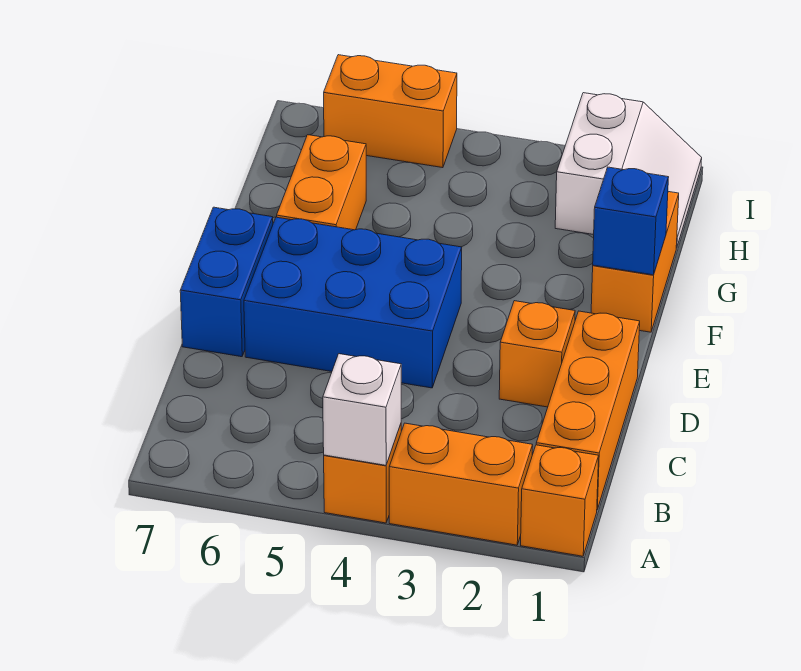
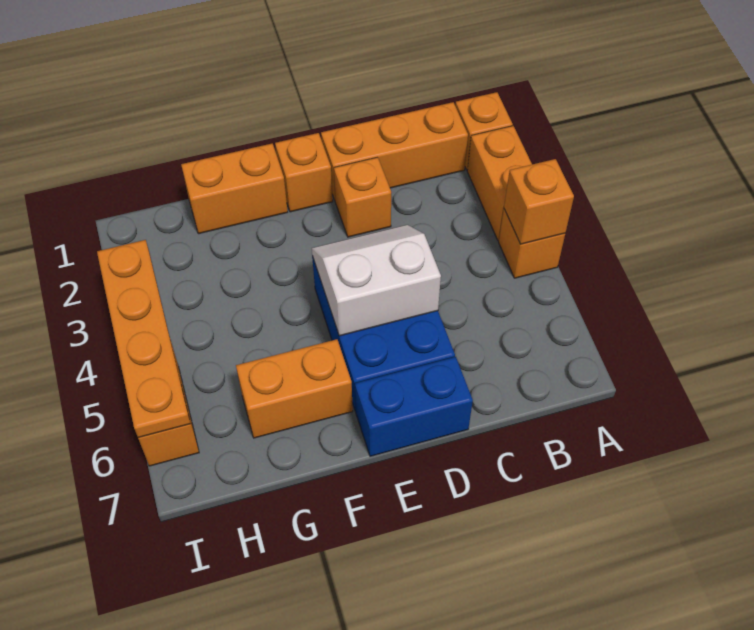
white brick A4 level 2 -> orange brick A4 level 2
none -> orange brick E1 level 1
blue brick F1 level 2 -> none
white slope H1:I2 level 1 top 2 -> white slope D4:E5 level 2 top 5
none -> orange plate I3:I6 level 2

